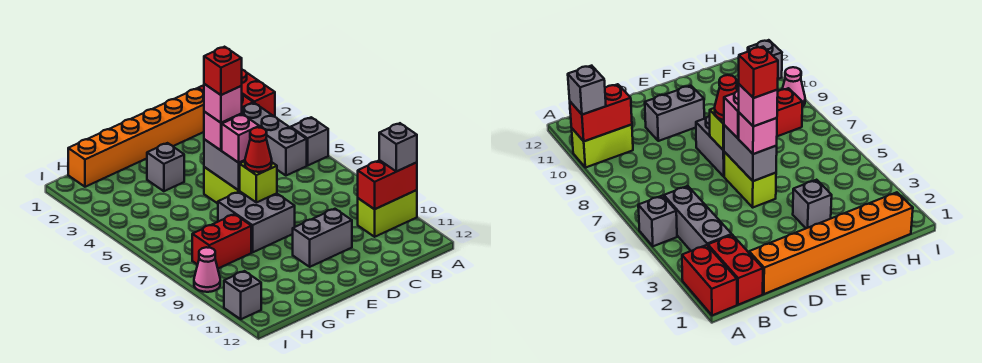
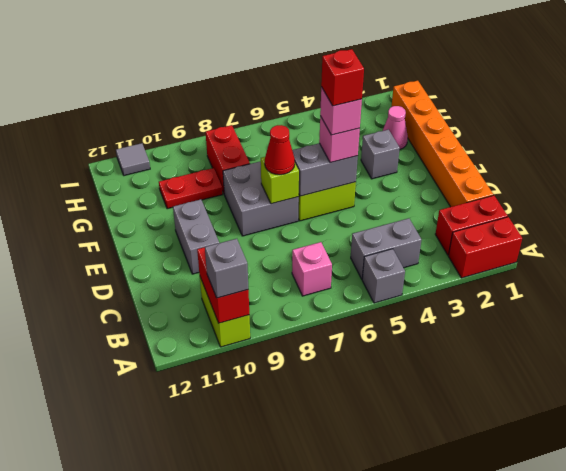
grey brick B3:B5 level 1 -> grey brick B4:B5 level 1
pink brick E6 level 3 -> pink brick B7 level 1
none -> red plate G9:G10 level 1
pink cone I9 level 1 -> pink cone G2 level 1
grey brick I11 level 1 -> grey tile I11 level 1

